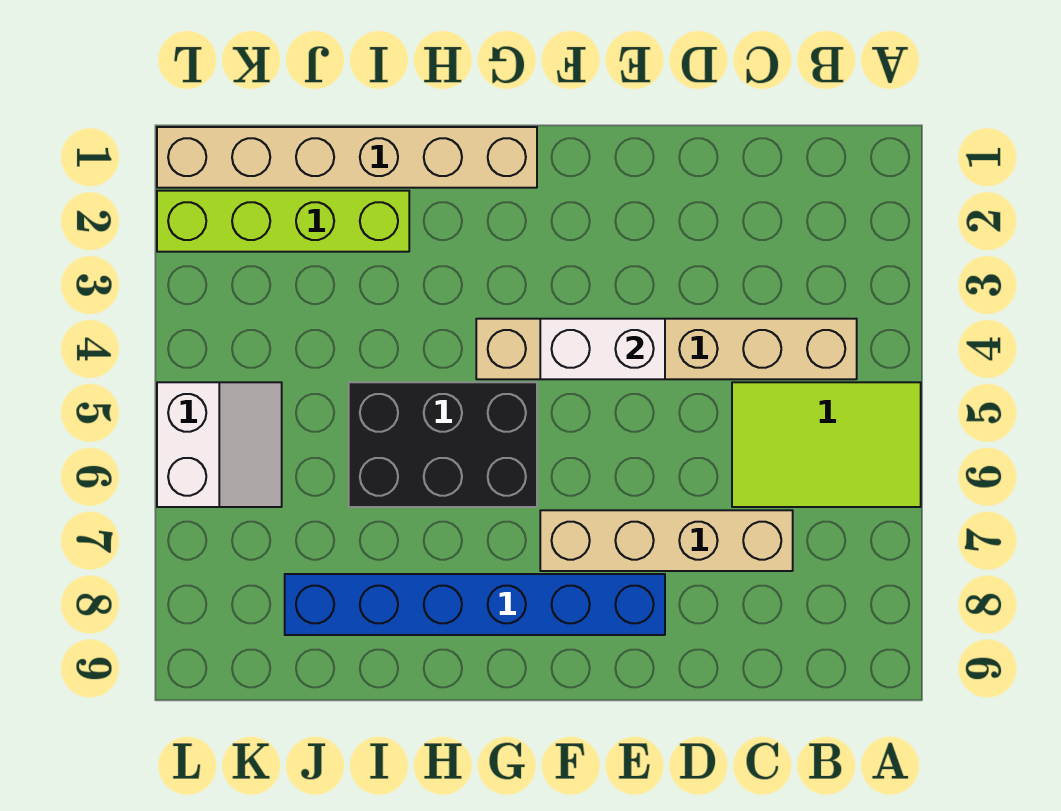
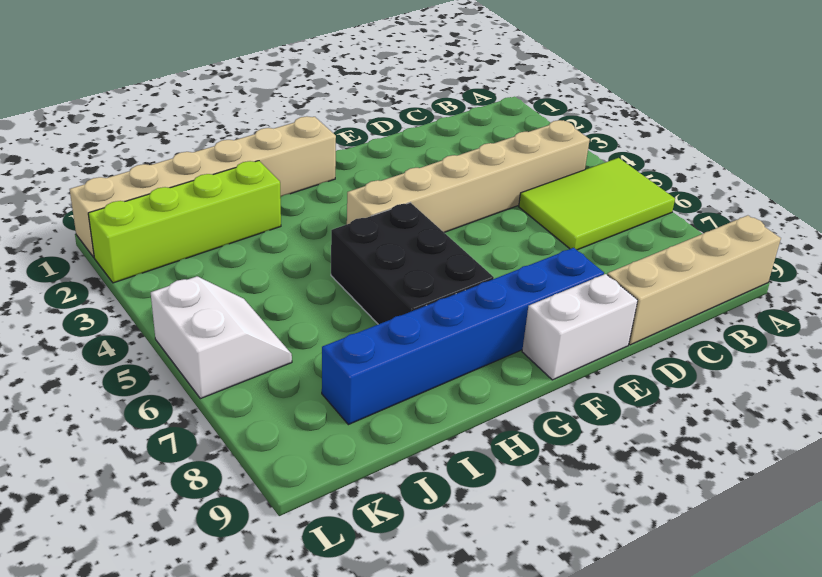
tan brick C7:F7 level 1 -> tan brick A9:D9 level 1
white brick E4:F4 level 2 -> white brick E9:F9 level 1
black brick G5:I6 level 1 -> black brick G5:H7 level 1

